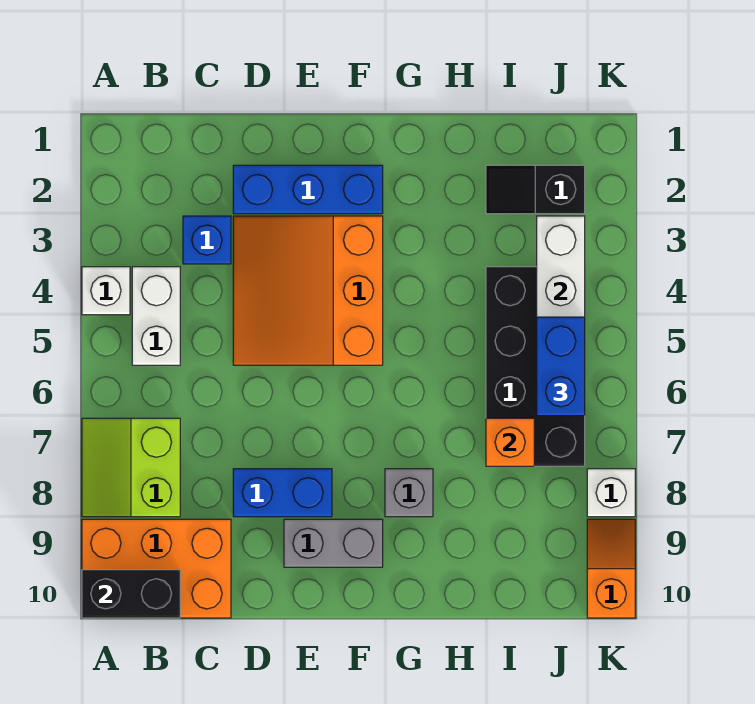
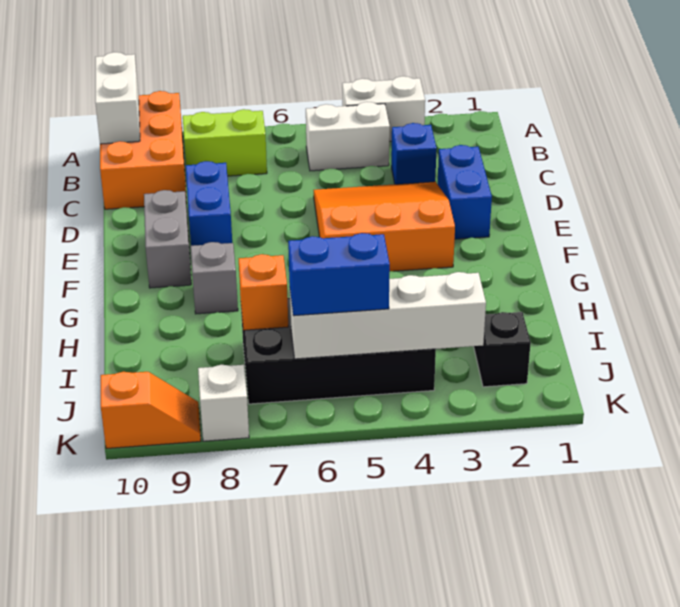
white brick A4 level 1 -> white brick A3:A4 level 1
black brick A10:B10 level 2 -> white brick A10:B10 level 2
blue brick D2:F2 level 1 -> blue brick D2:E2 level 1

